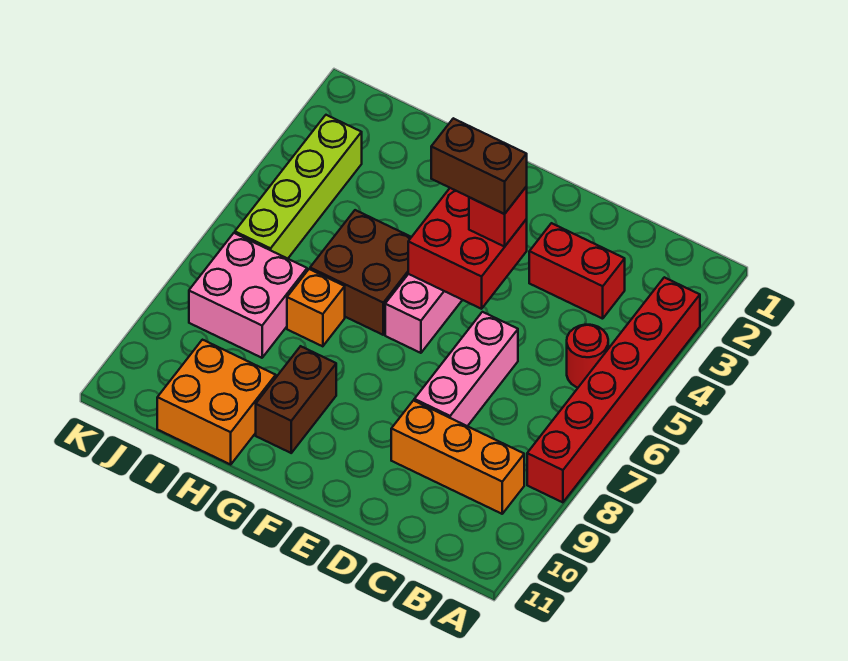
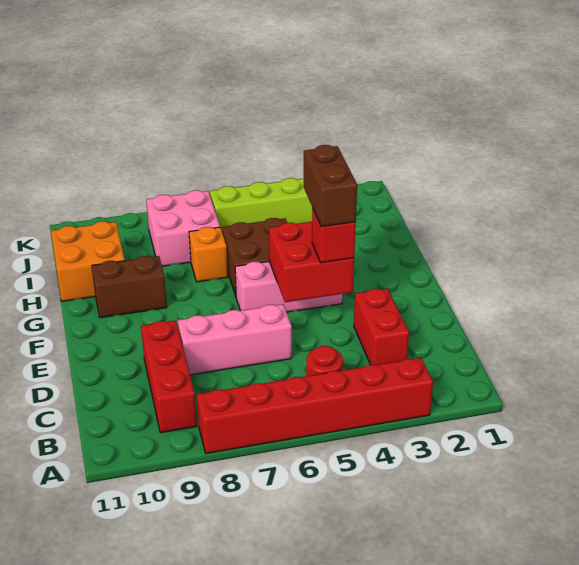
orange brick B9:D9 level 1 -> red brick B9:D9 level 1

